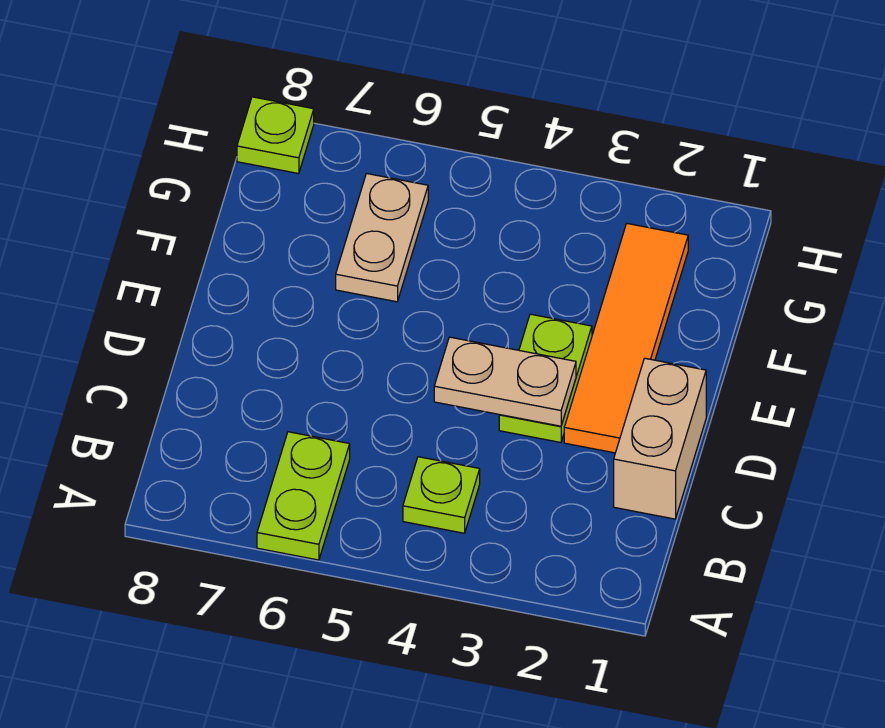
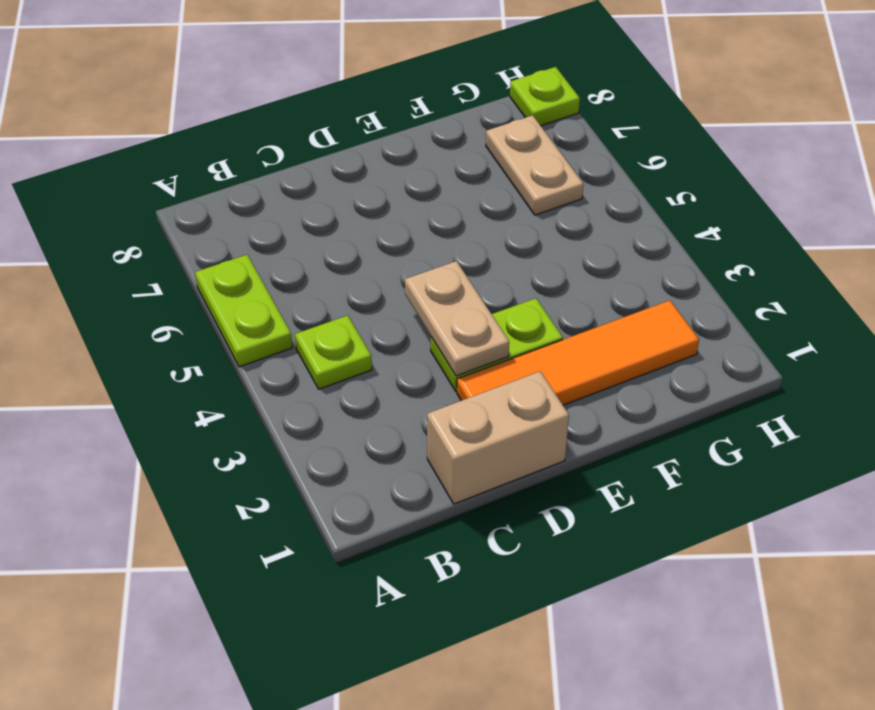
lime plate A6:B6 level 1 -> lime plate A5:A6 level 1
tan plate F6:G6 level 1 -> tan plate G6:G7 level 1

